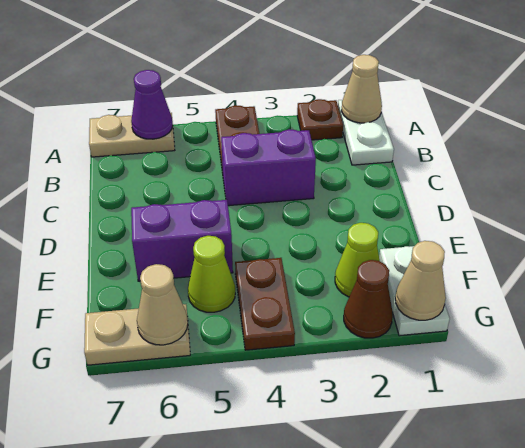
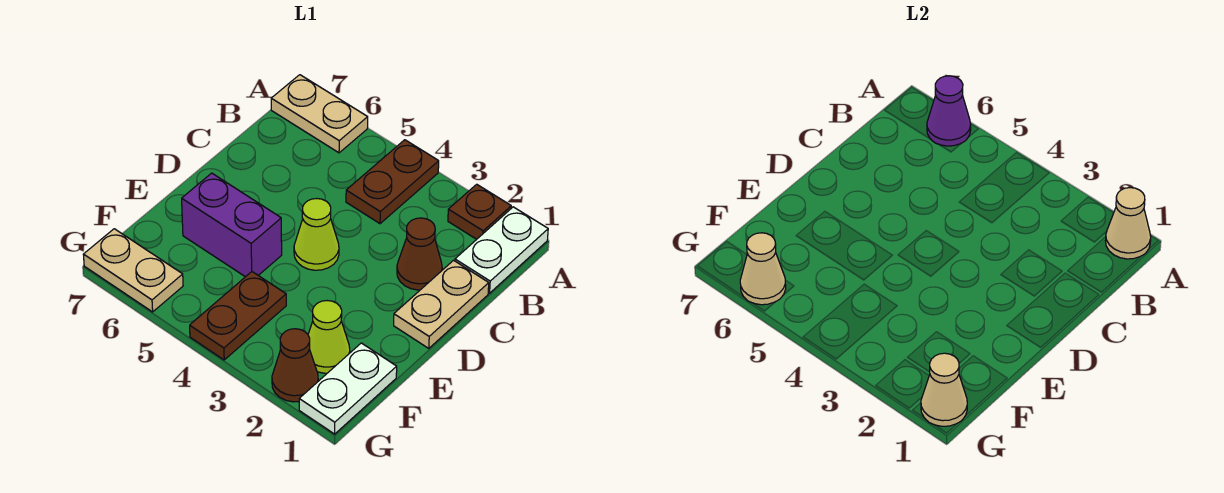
none -> tan plate C1:D1 level 1
none -> brown cone C2 level 1
purple brick C3:C4 level 1 -> none
lime cone F5 level 1 -> lime cone D4 level 1

